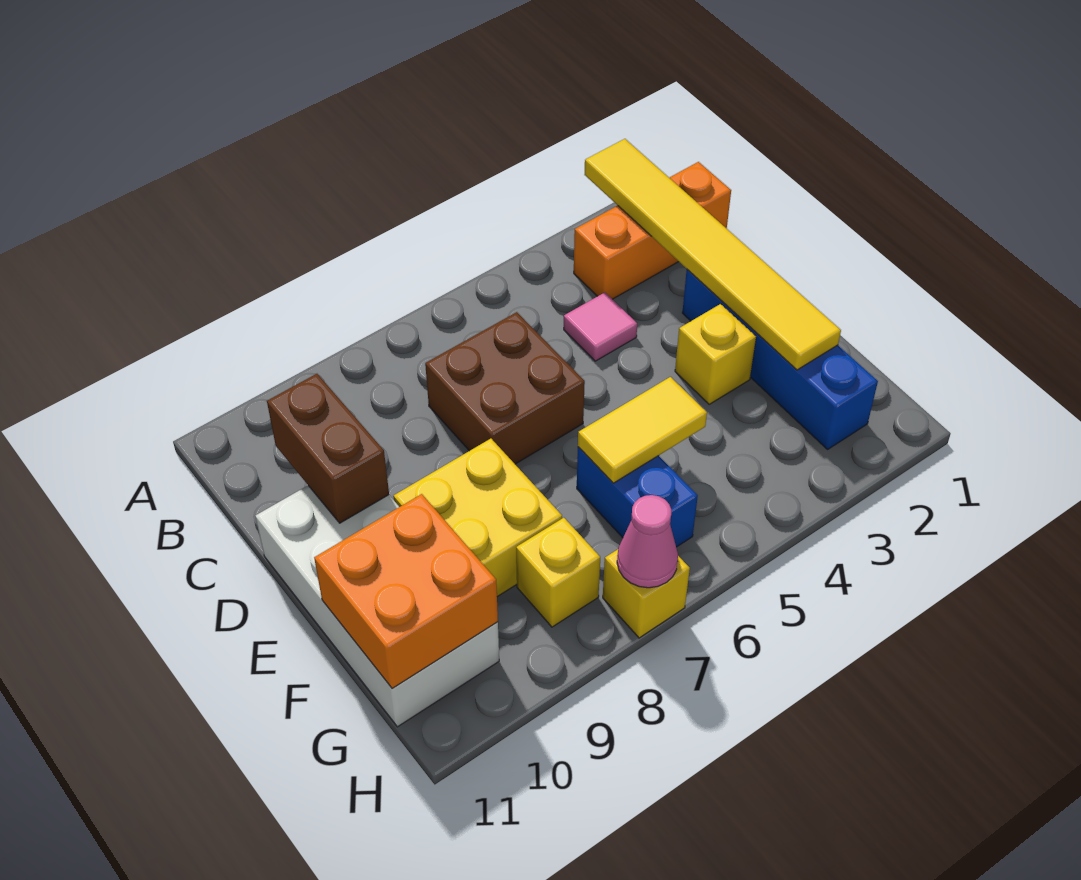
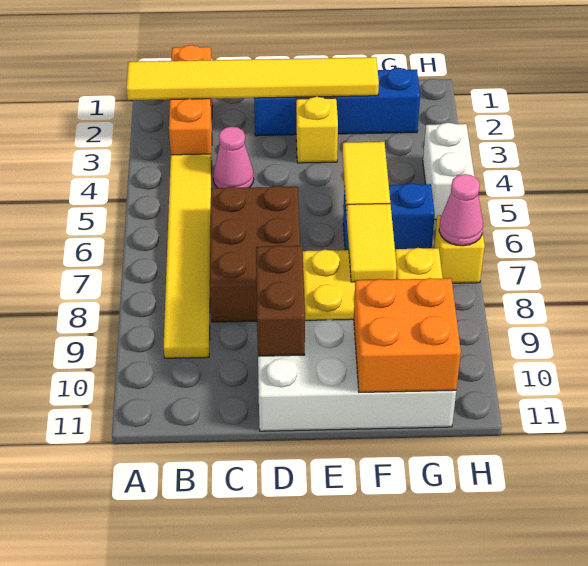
none -> yellow tile B4:B9 level 1
pink tile C4 level 1 -> pink cone C4 level 1
brown brick C6:D7 level 1 -> brown brick C6:D8 level 1
brown brick C10:D10 level 2 -> brown brick D9:D10 level 2
none -> yellow tile F7:F8 level 2
none -> white brick H4:H5 level 1

